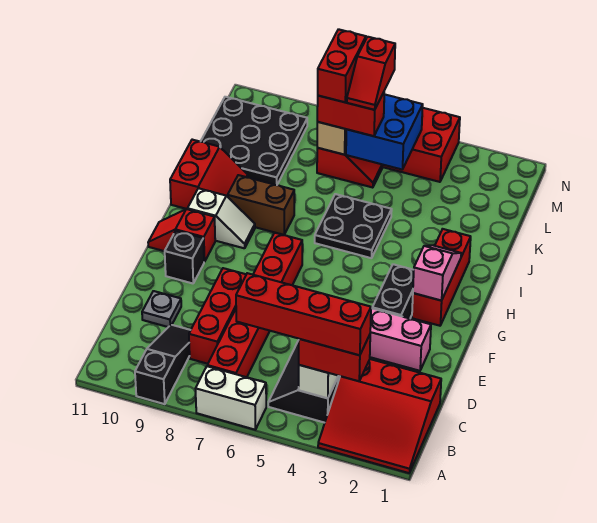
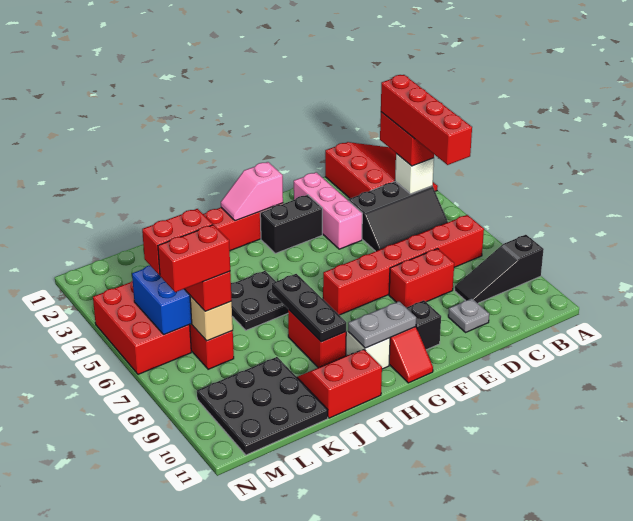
white brick A6:A7 level 1 -> none
red brick C8:E8 level 1 -> red brick D8:E8 level 1
none -> grey plate G10:H10 level 2
none -> black plate I7:I9 level 2
brown brick I8:I9 level 1 -> red brick I8:I9 level 1
red slope L6:M6 level 4 top M -> red brick L6:M6 level 4

